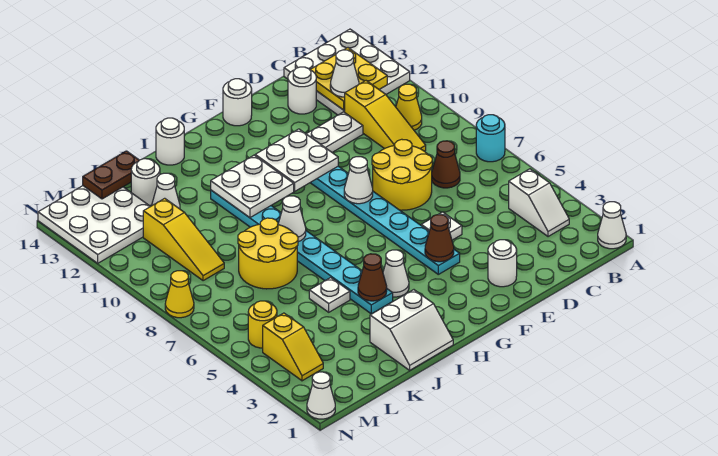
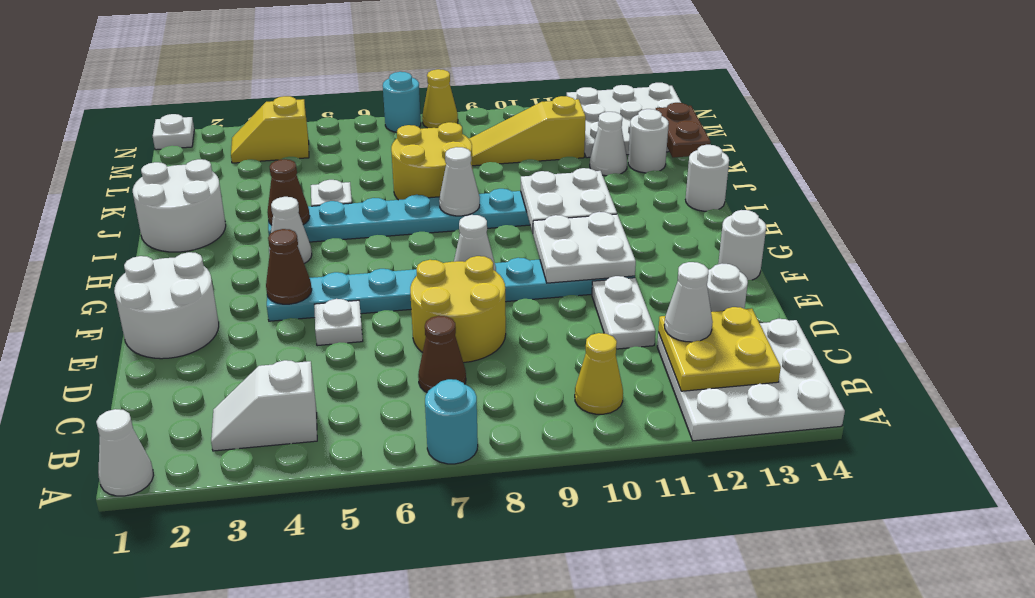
yellow slope C9:C11 level 1 top 11 -> none
white round brick E2 level 1 -> white round brick E1:F2 level 1
white slope I1:J2 level 1 top 2 -> white round brick I1:J2 level 1
yellow round brick M5 level 1 -> none
white cone N1 level 1 -> white plate N1 level 1
none -> cyan round brick N7 level 1

